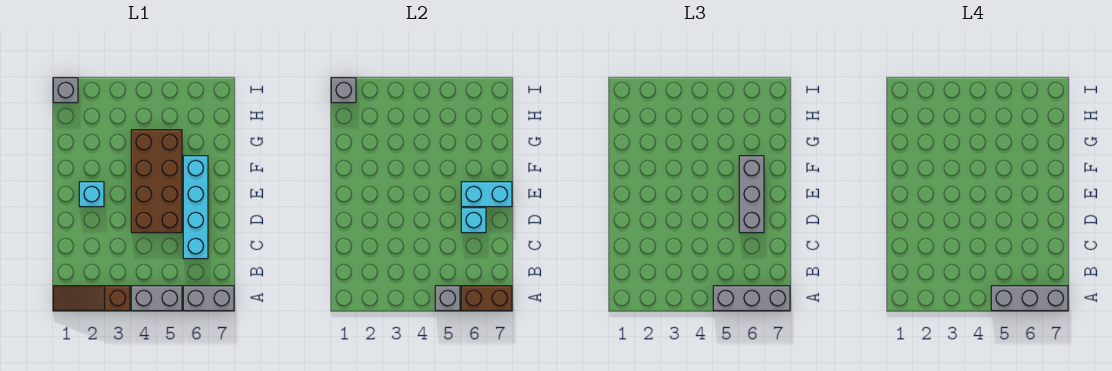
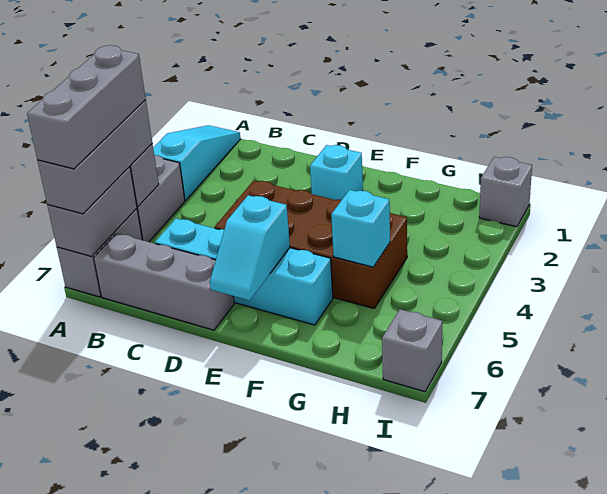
brown slope A1:A3 level 1 top 3 -> cyan slope A1:A3 level 1 top 3
brown brick A6:A7 level 2 -> grey brick A6:A7 level 2
cyan brick D6 level 2 -> cyan brick G5 level 2
grey brick D6:F6 level 3 -> grey brick B7:D7 level 1
cyan brick E6:E7 level 2 -> cyan slope E6:E7 level 2 top 6
grey brick I1 level 2 -> grey brick I7 level 1

